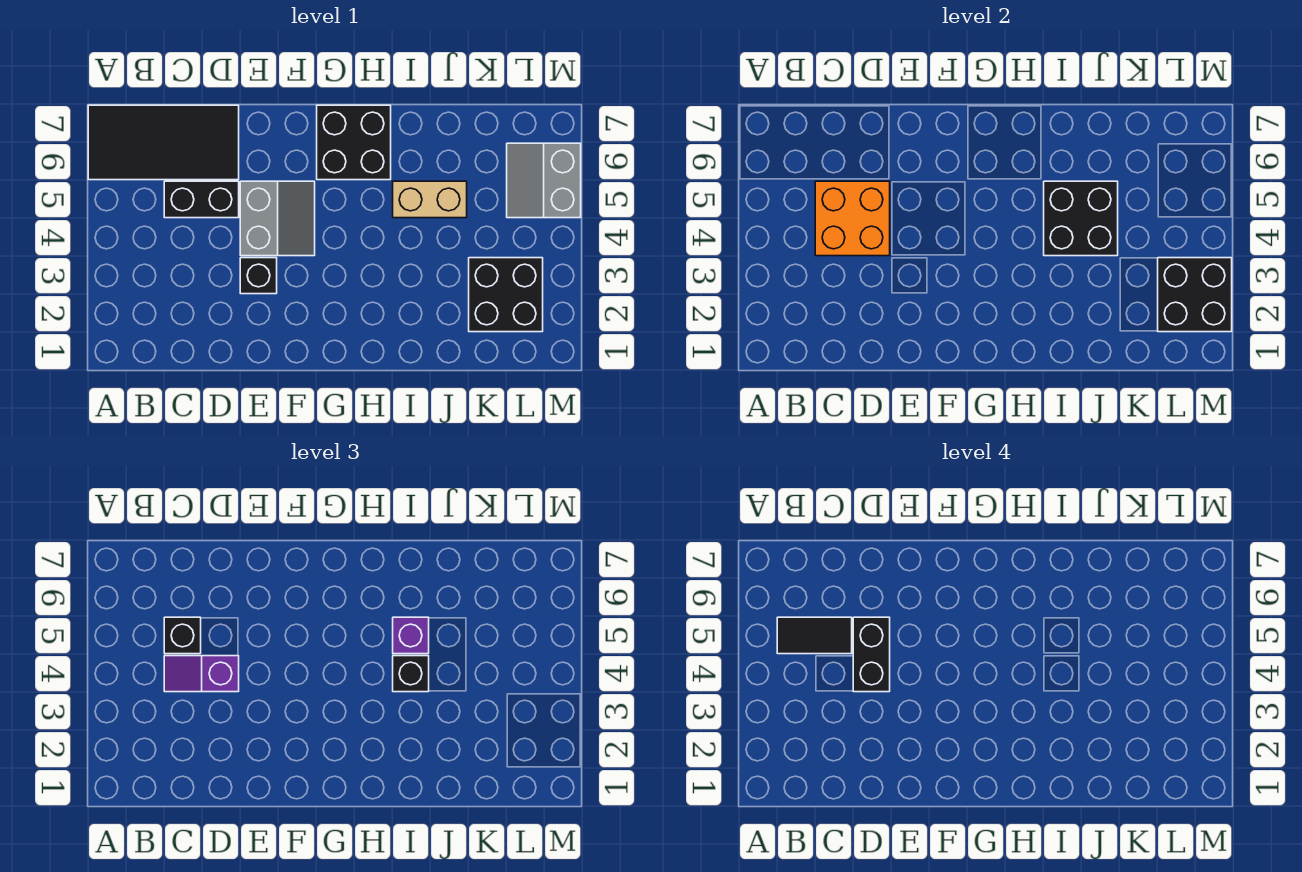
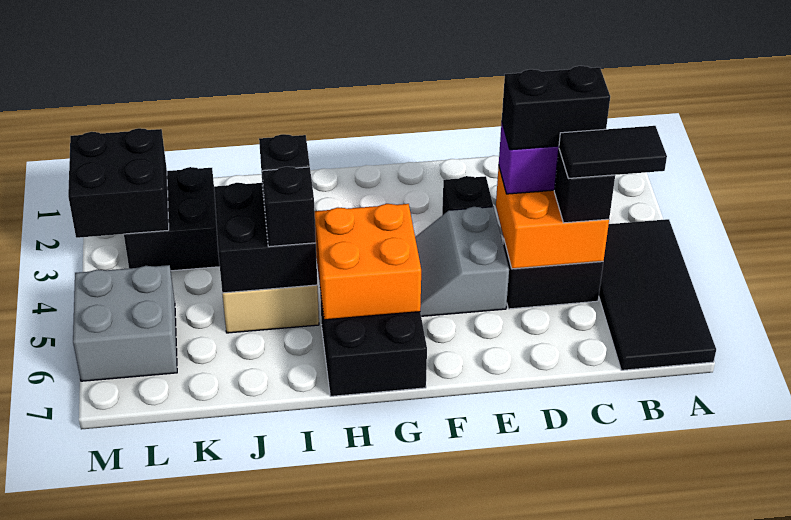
black tile A6:D7 level 1 -> black tile A4:B7 level 1
black brick D4:D5 level 4 -> black brick C4:D4 level 4
none -> orange brick G5:H6 level 2
purple brick I5 level 3 -> black brick I5 level 3
grey slope L5:M6 level 1 top M -> grey brick L5:M6 level 1

